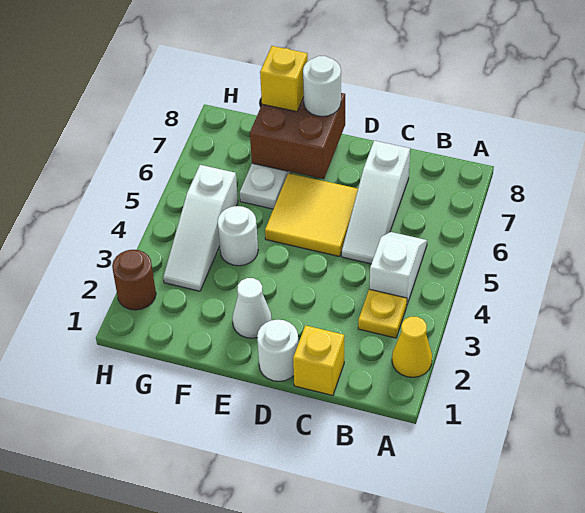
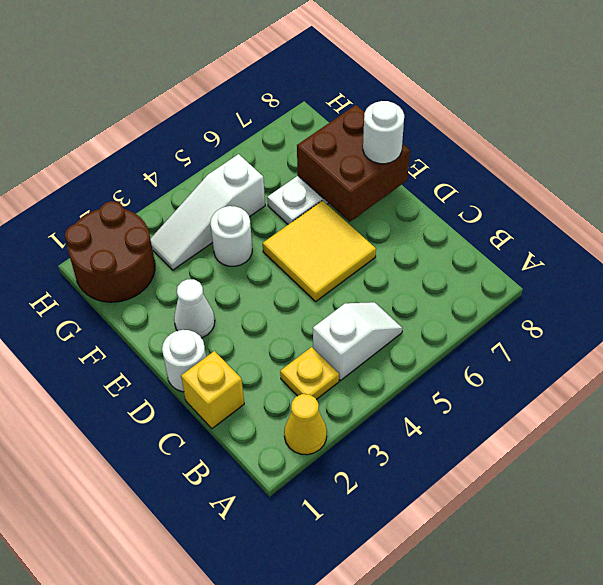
white slope C5:C7 level 1 top 7 -> none
yellow brick F8 level 3 -> none
brown round brick H2 level 1 -> brown round brick G1:H2 level 1

